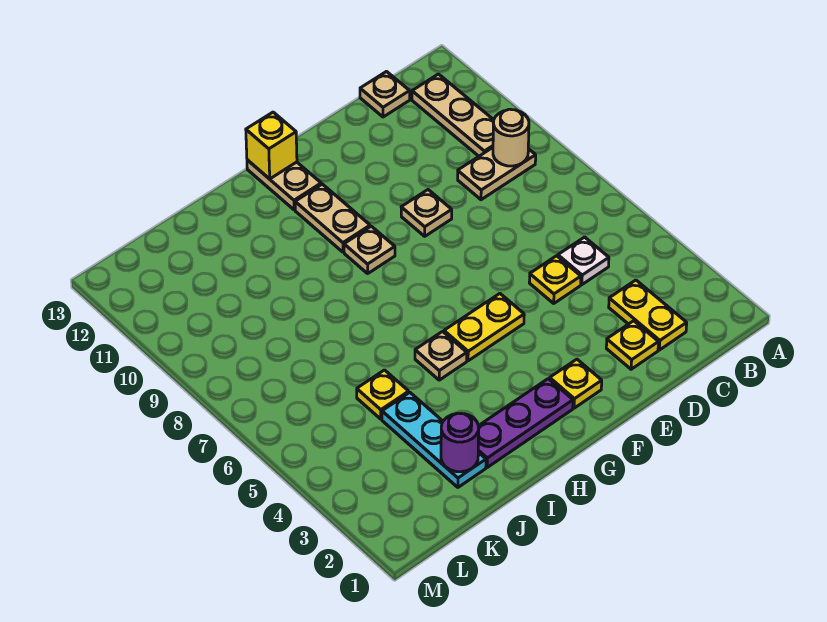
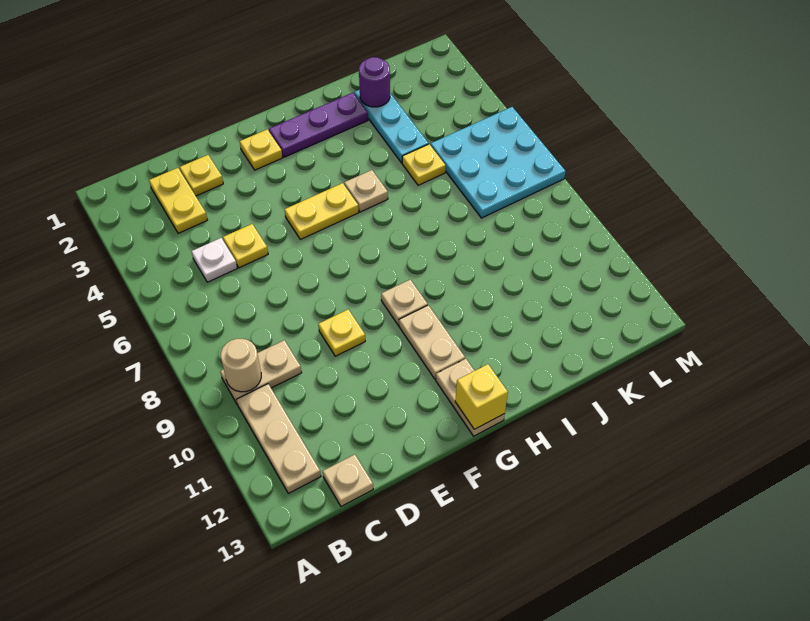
tan plate E9 level 1 -> yellow plate E9 level 1
none -> cyan plate K5:M7 level 1

